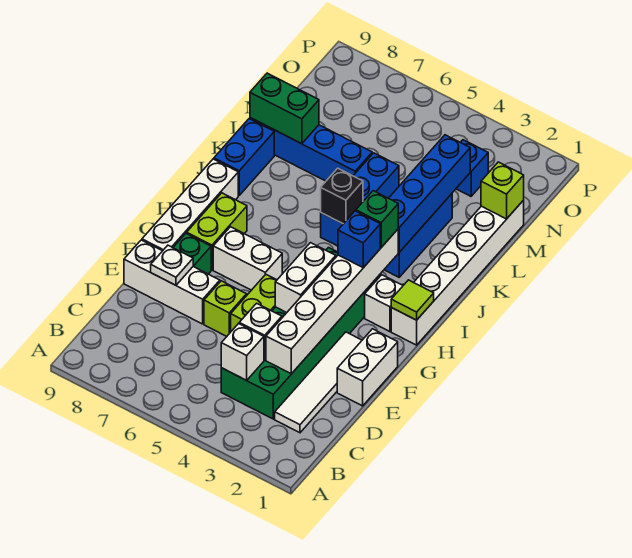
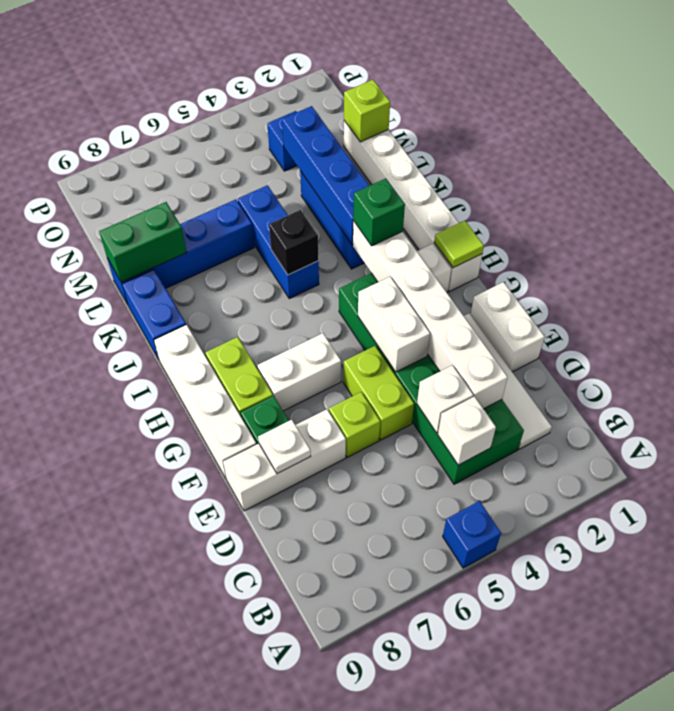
blue brick H3 level 3 -> blue brick A5 level 1

